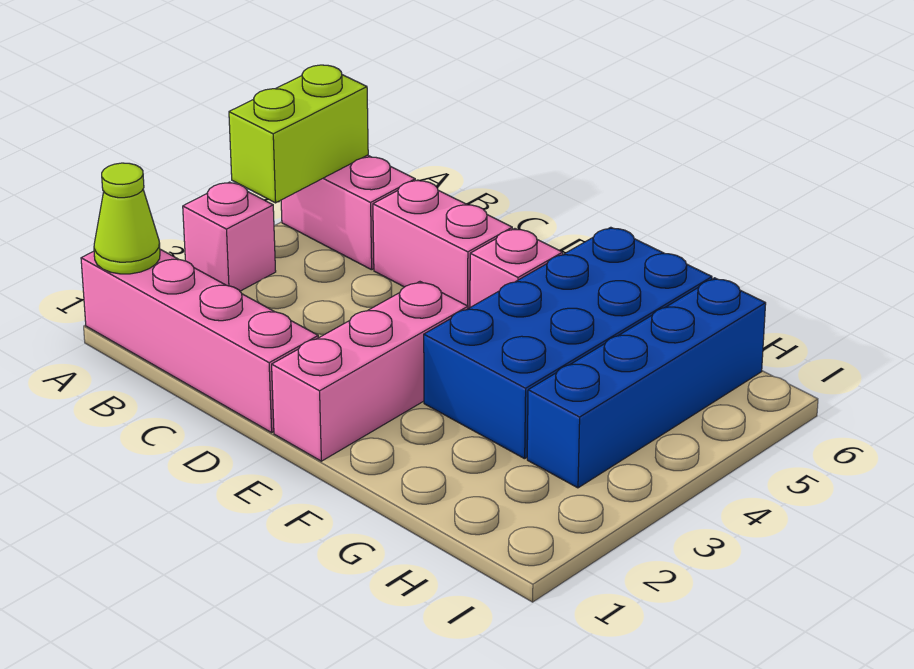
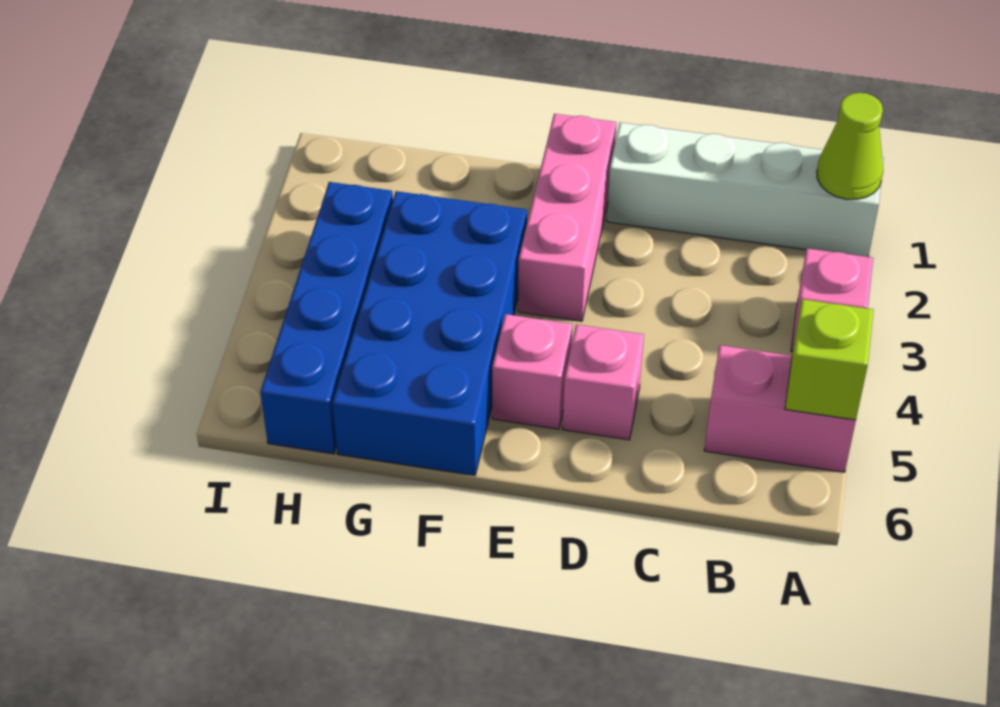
pink brick A1:D1 level 1 -> white brick A1:D1 level 1
lime brick A4:A5 level 2 -> lime brick A5 level 2
pink brick C5:D5 level 1 -> pink brick D5 level 1

